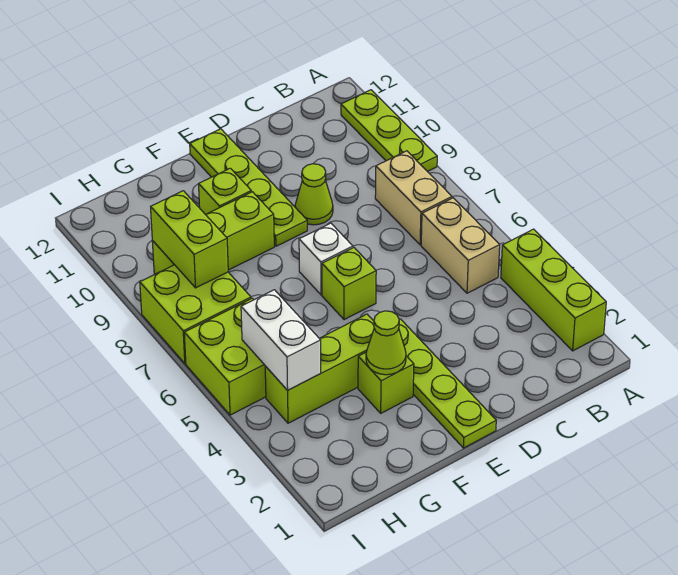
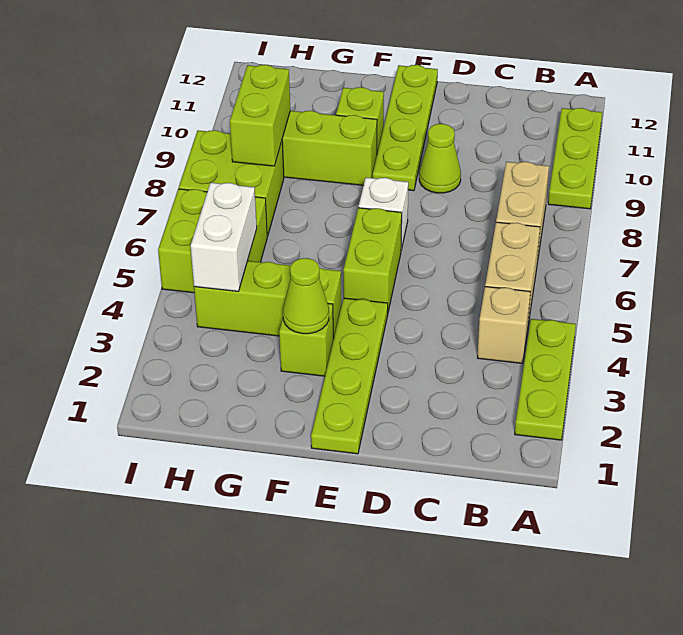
lime brick A2:A4 level 1 -> lime plate A2:A4 level 1
none -> tan brick B4 level 1
lime brick E6 level 1 -> lime brick E5:E6 level 1

